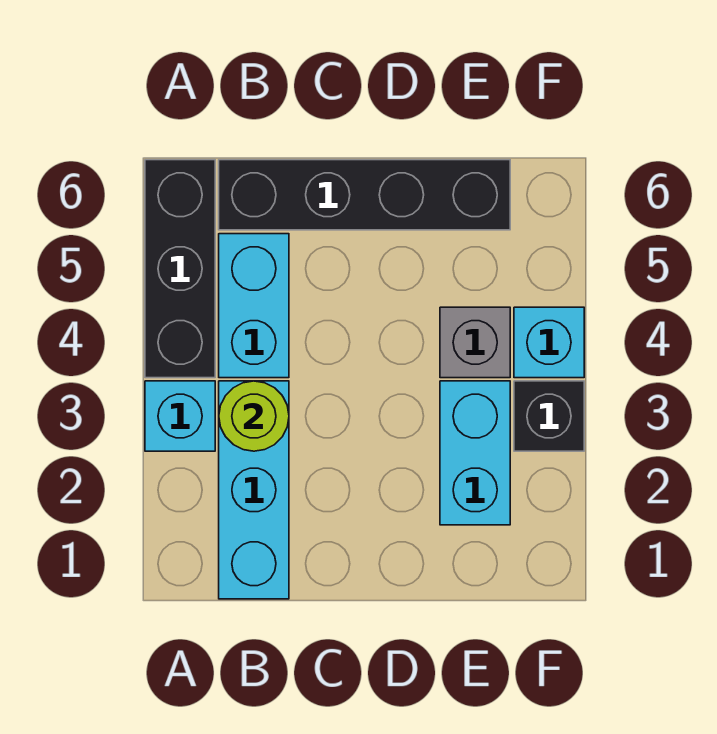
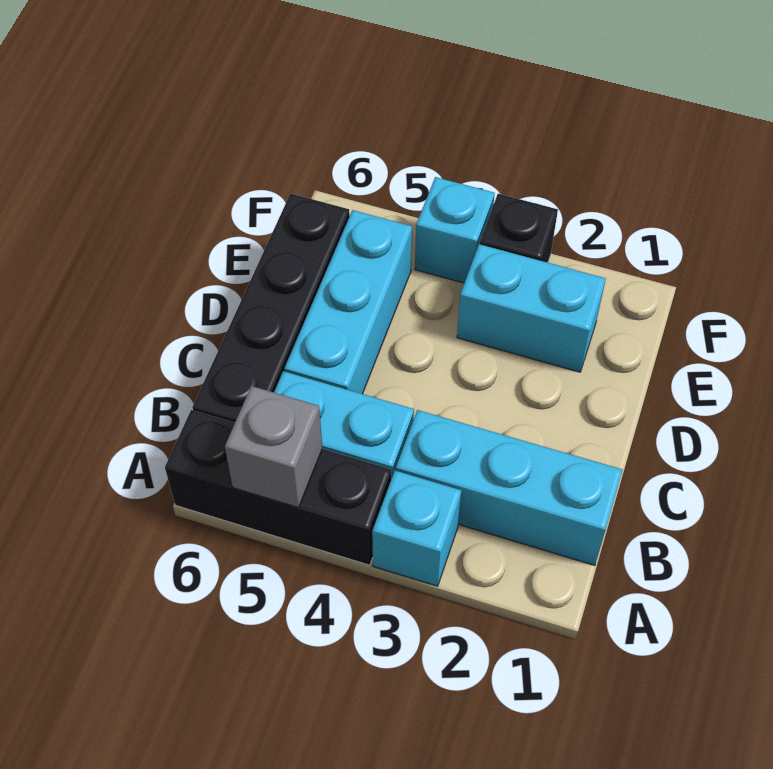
lime round brick B3 level 2 -> none
none -> cyan brick C5:E5 level 1
grey brick E4 level 1 -> grey brick A5 level 2

